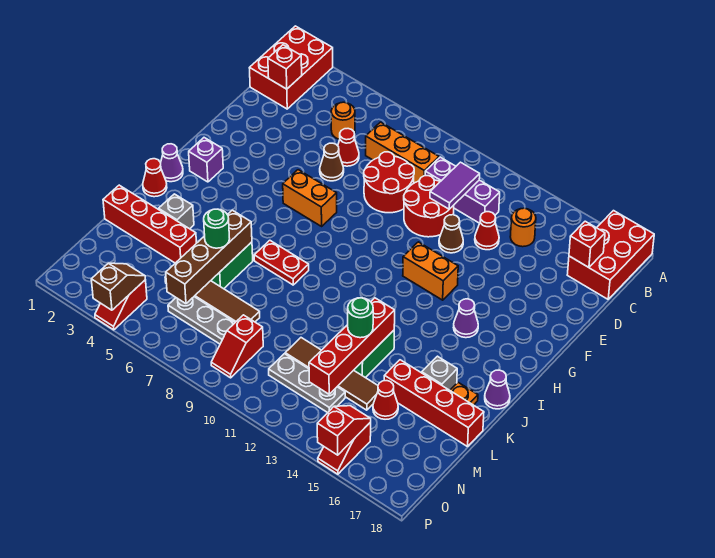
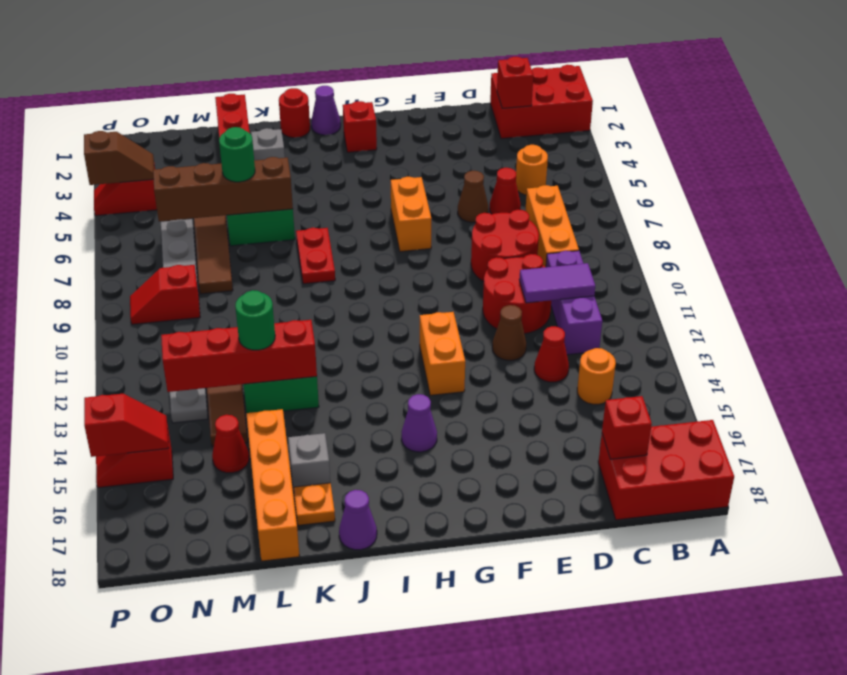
purple brick H2 level 1 -> red brick H2 level 1
red cone J1 level 1 -> red round brick J1 level 1
red brick L15:L18 level 1 -> orange brick L15:L18 level 1

